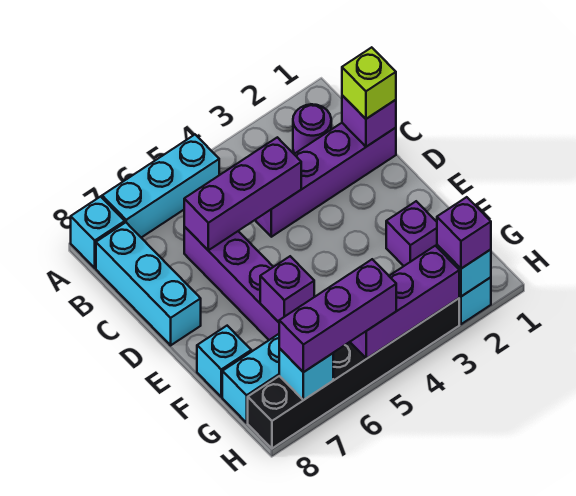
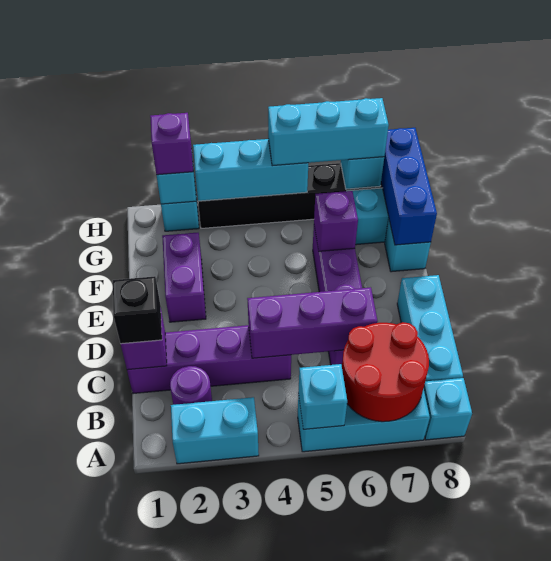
none -> cyan brick A2:A3 level 1
none -> cyan brick A5 level 2
none -> red round brick A6:B7 level 2
lime brick C1 level 3 -> black brick C1 level 3
purple brick F2 level 1 -> purple brick E2:F2 level 1
none -> blue brick F8:H8 level 2
purple brick H3:H5 level 2 -> cyan brick H3:H5 level 2
purple brick H5:H7 level 3 -> cyan brick H5:H7 level 3

